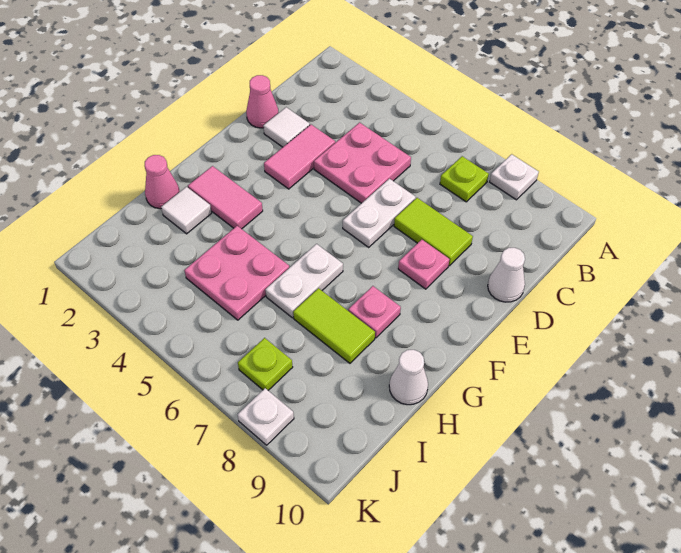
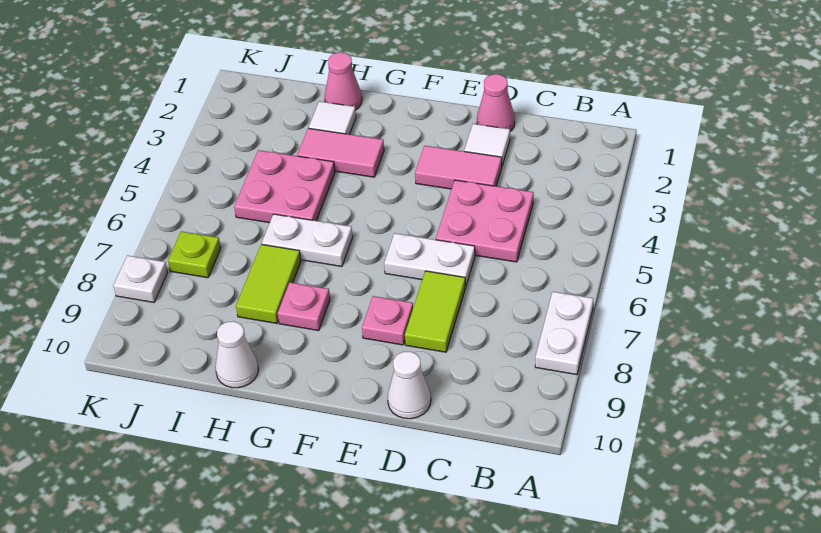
white plate A8 level 1 -> white plate A7:A8 level 1
lime plate B7 level 1 -> none
pink tile G2:G3 level 1 -> pink tile G3:H3 level 1

